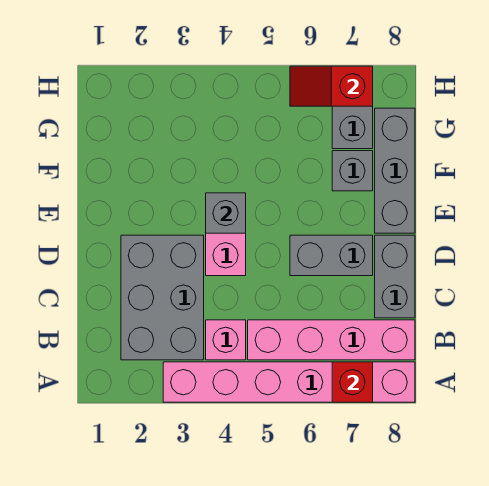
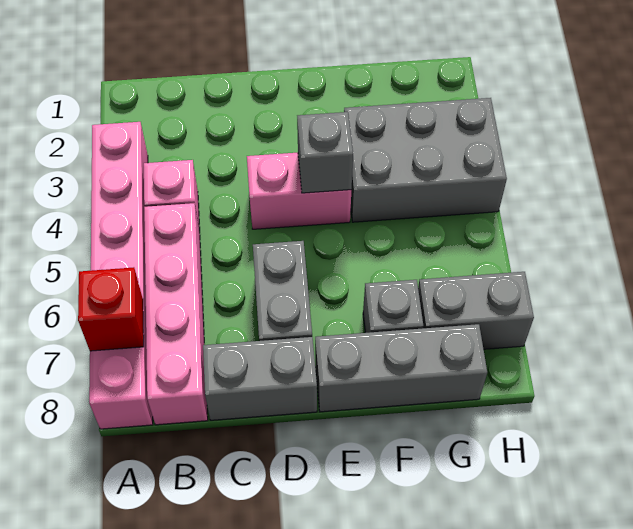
grey brick B2:D3 level 1 -> grey brick F3:H4 level 1
red slope H6:H7 level 2 top 7 -> none

